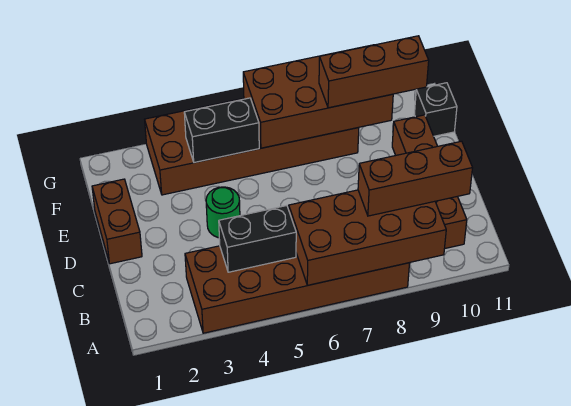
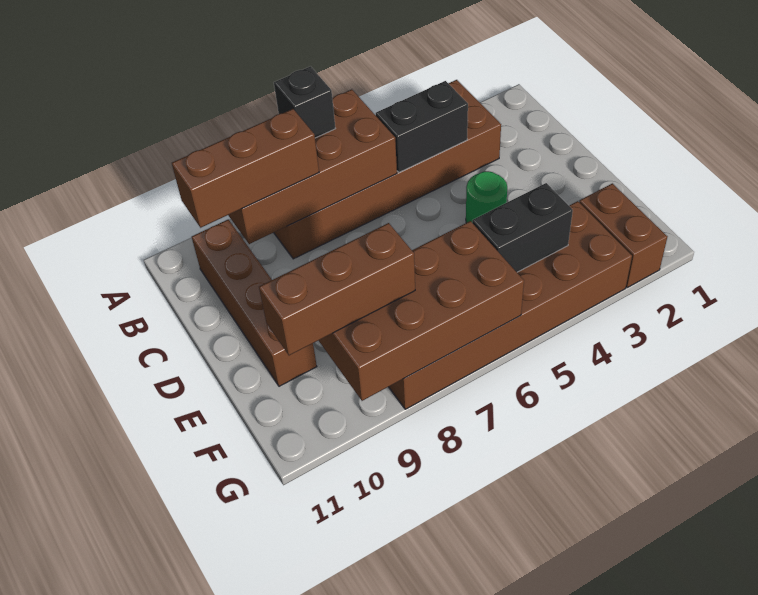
brown brick D1:E1 level 1 -> brown brick F2:G2 level 1
black brick F11 level 1 -> black brick A7 level 3

